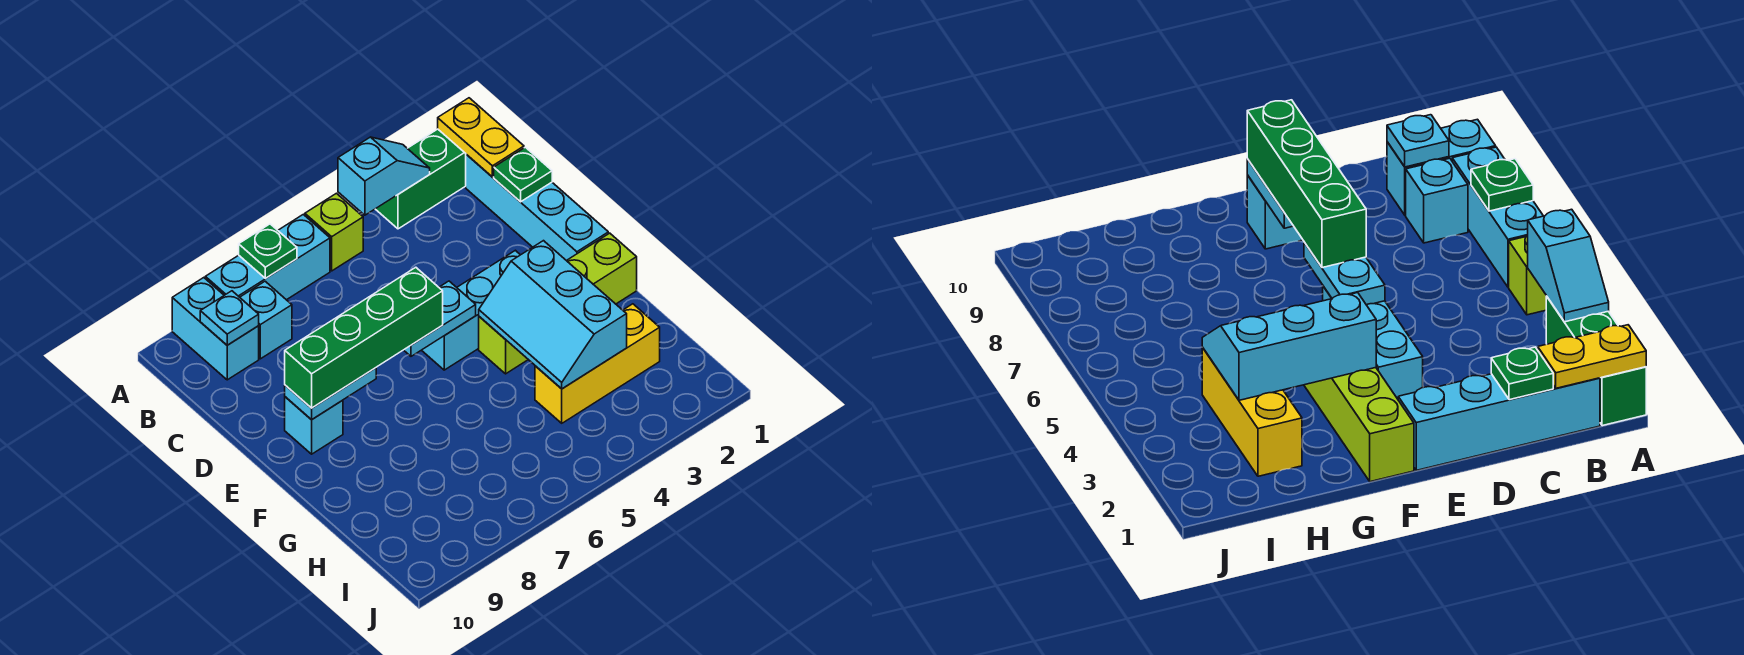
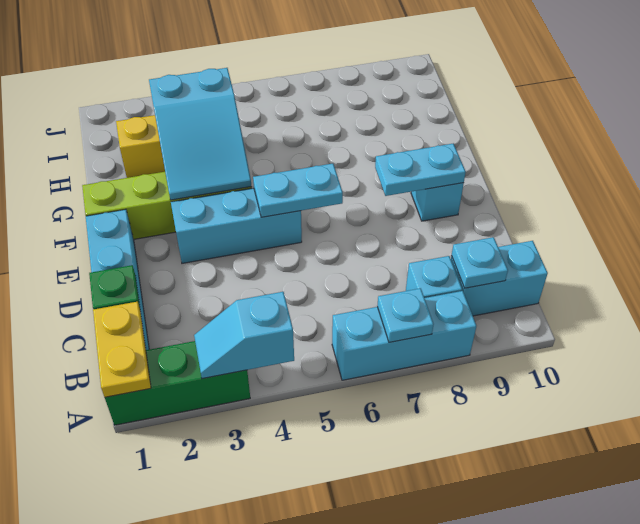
lime brick A5 level 1 -> none
green plate A7 level 2 -> cyan plate A7 level 2
cyan brick A9:B9 level 1 -> cyan brick B9:B10 level 1
green brick E6:E9 level 3 -> none
cyan slope F3:H4 level 2 top 3 -> cyan slope F3:H4 level 2 top H

